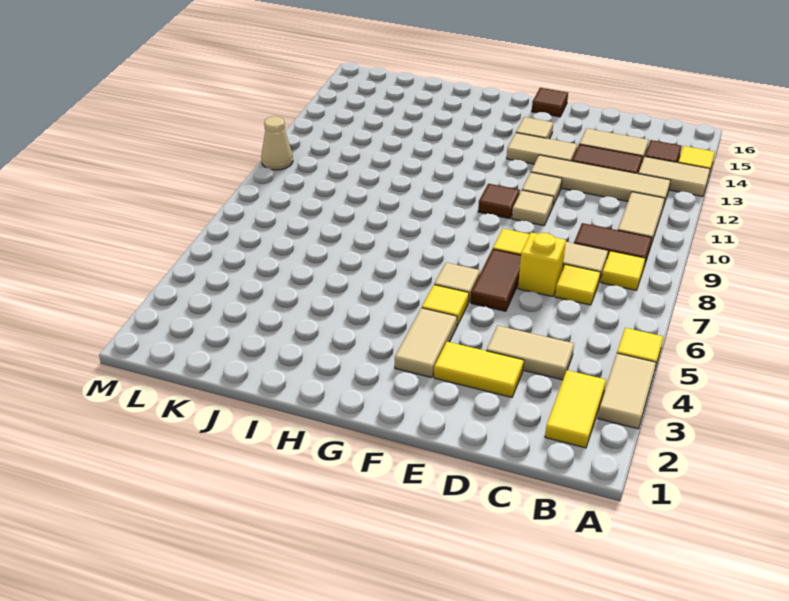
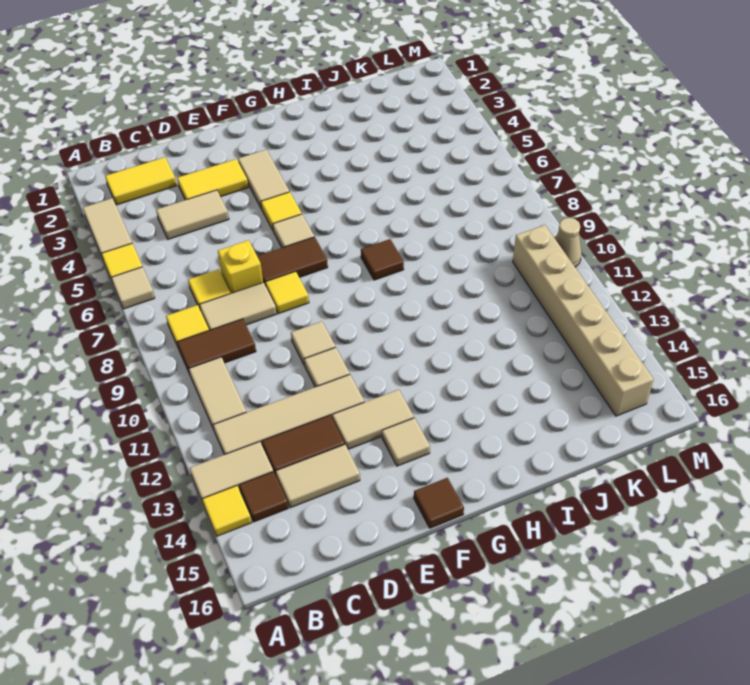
none -> tan tile A6 level 1
yellow tile B2:B3 level 1 -> yellow tile B2:C2 level 1
brown tile E6:E7 level 1 -> brown tile E7:F7 level 1
brown tile F10 level 1 -> brown tile H8 level 1
none -> tan brick L10:L15 level 1

